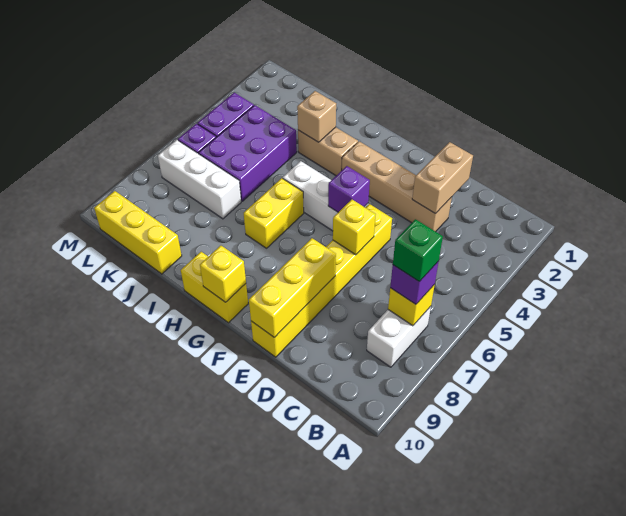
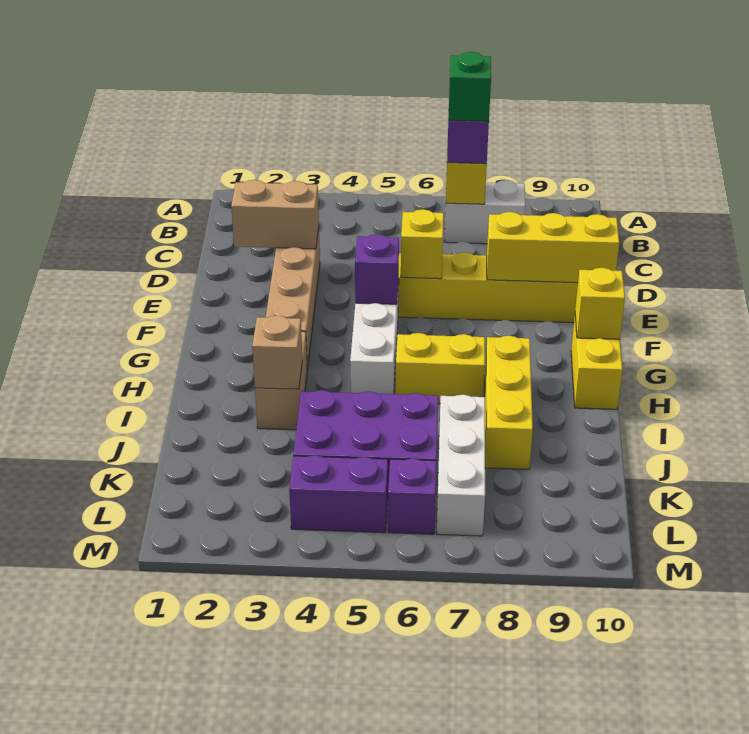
yellow brick J10:L10 level 1 -> yellow brick H8:J8 level 1

